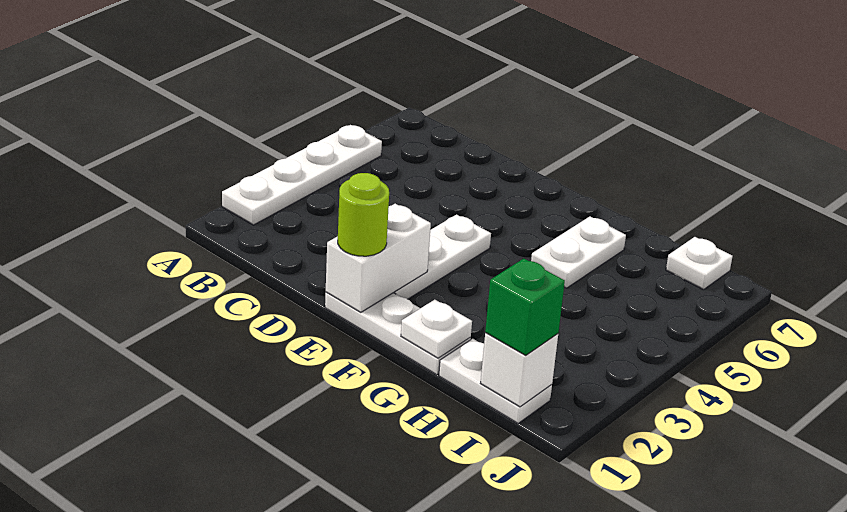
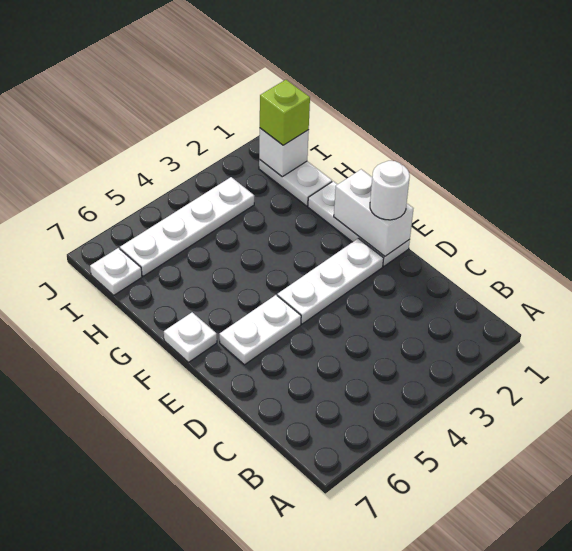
white plate A2:A5 level 1 -> white plate I3:I6 level 1
white brick E1:E2 level 2 -> white brick E1:F1 level 2
lime round brick E1 level 3 -> white round brick E1 level 3
white plate G1 level 2 -> white plate F7 level 1
white plate G5:G6 level 1 -> white plate E5:E6 level 1
green brick I1 level 3 -> lime brick I1 level 3

